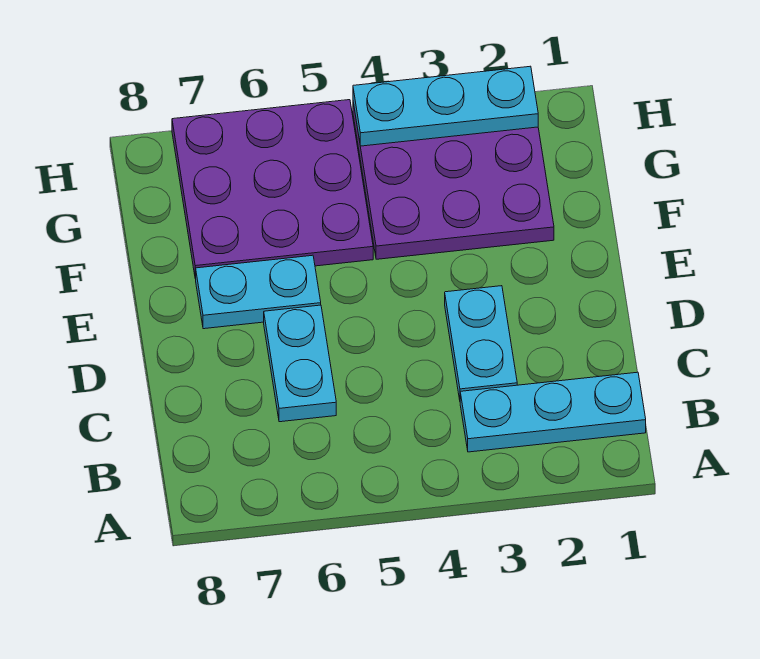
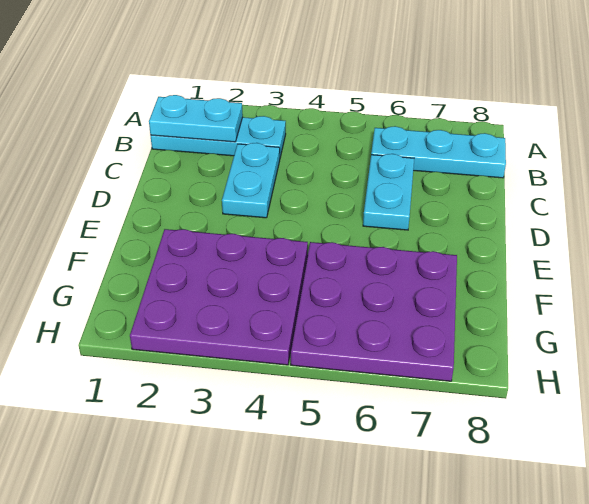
cyan plate E6:E7 level 1 -> cyan plate B1:B2 level 2
cyan plate H2:H4 level 2 -> cyan plate B6:B8 level 1

